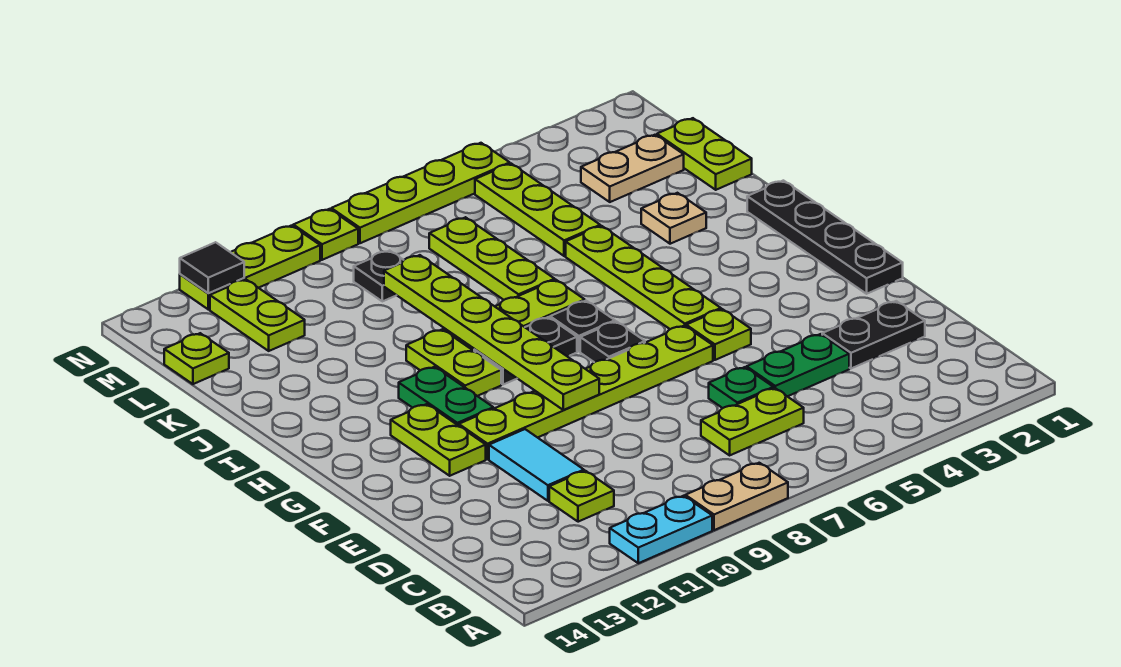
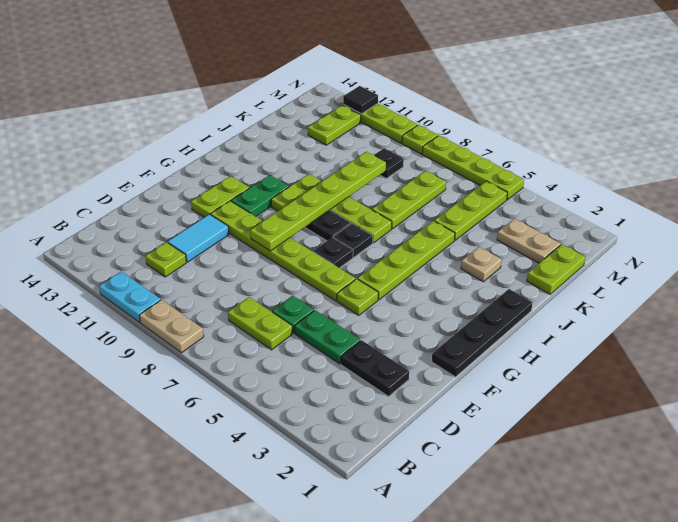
lime plate L14 level 1 -> none

